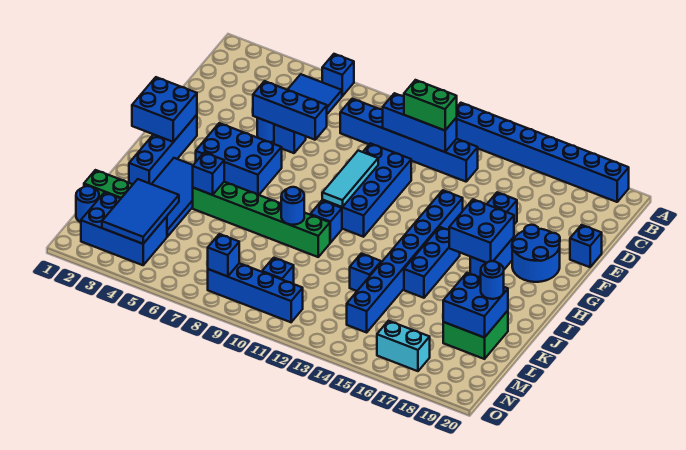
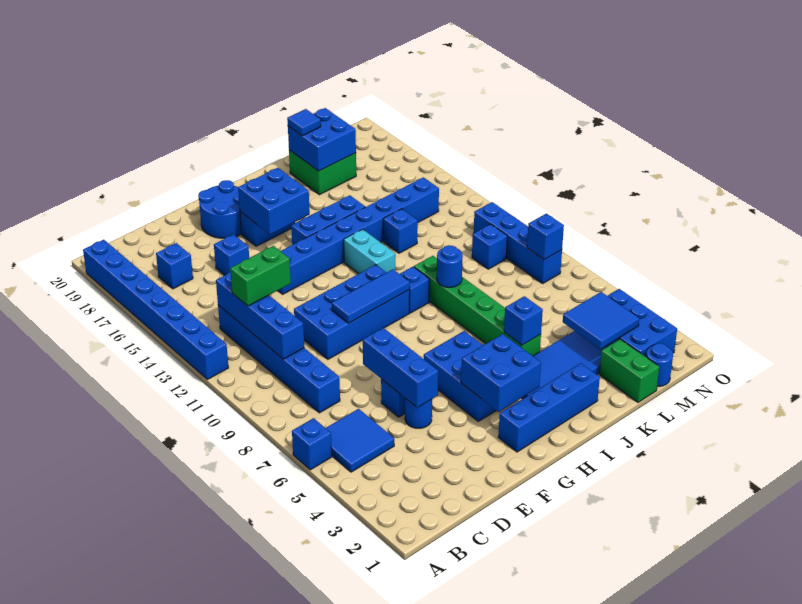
blue brick C10:C12 level 2 -> blue brick C10:C13 level 2
green brick C11:C12 level 3 -> green brick C12:D12 level 3
blue brick E20 level 1 -> blue brick C17 level 1
cyan tile F10:H10 level 2 -> blue tile F10:H10 level 2
blue brick G1:H2 level 2 -> blue brick G3:H4 level 2
blue round brick K19 level 3 -> blue tile K19 level 3
blue tile L3:N4 level 2 -> blue tile L3:M4 level 2
cyan brick N16:N17 level 1 -> cyan brick I12:I13 level 1

